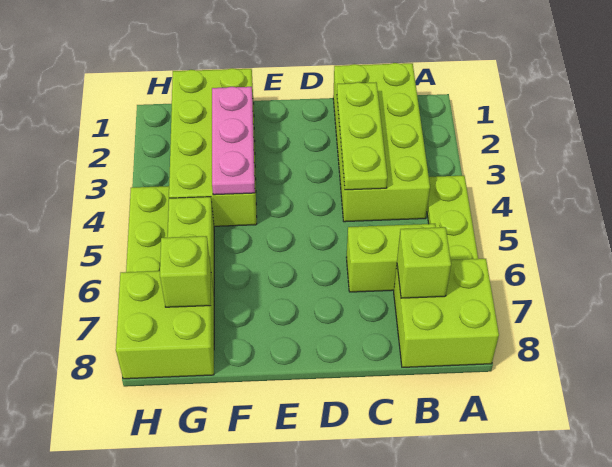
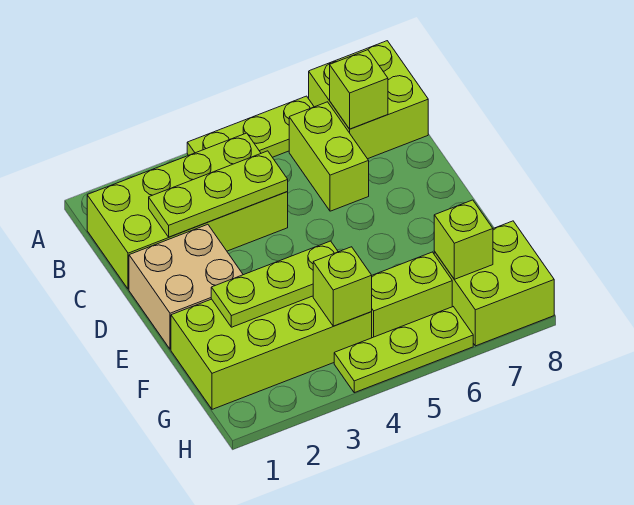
none -> tan brick D1:E2 level 1
pink plate F2:F4 level 2 -> lime plate F2:F4 level 2
none -> lime brick G4 level 2

